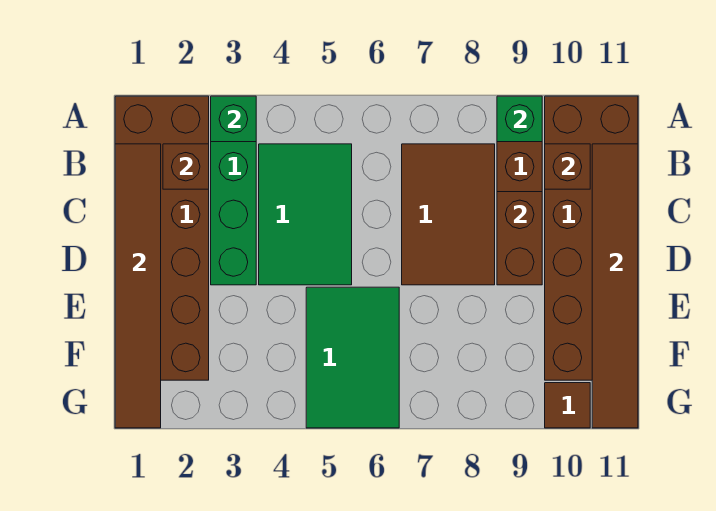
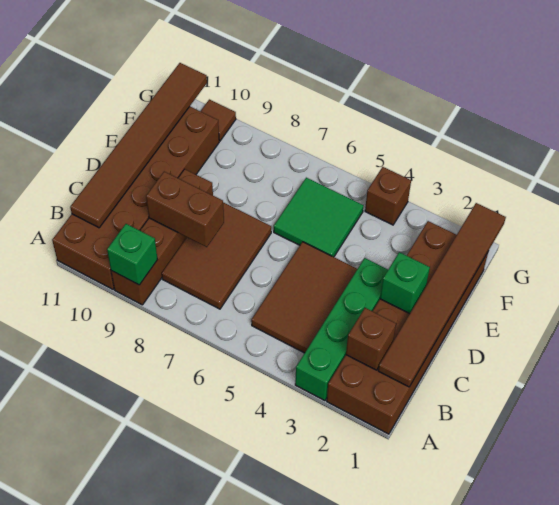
green brick A3 level 2 -> green brick D2 level 2
green tile B4:D5 level 1 -> brown tile B4:D5 level 1
brown brick B10 level 2 -> brown brick G4 level 1
brown brick C9:D9 level 2 -> brown brick C8:C9 level 2
green tile E5:G6 level 1 -> green tile E5:F6 level 1

